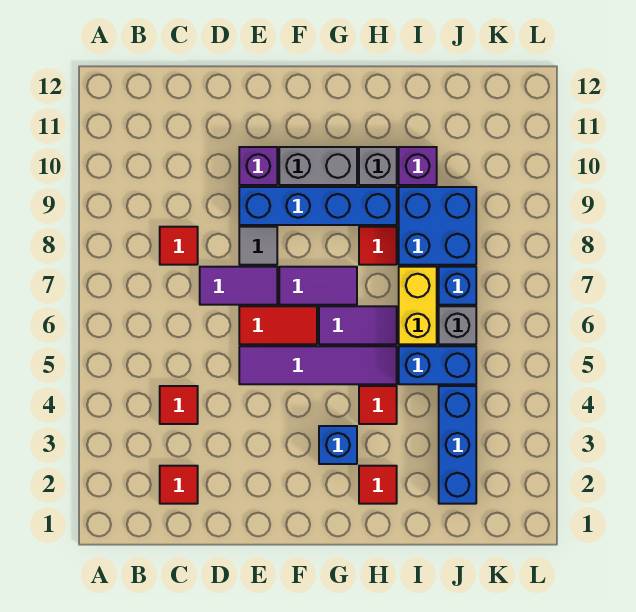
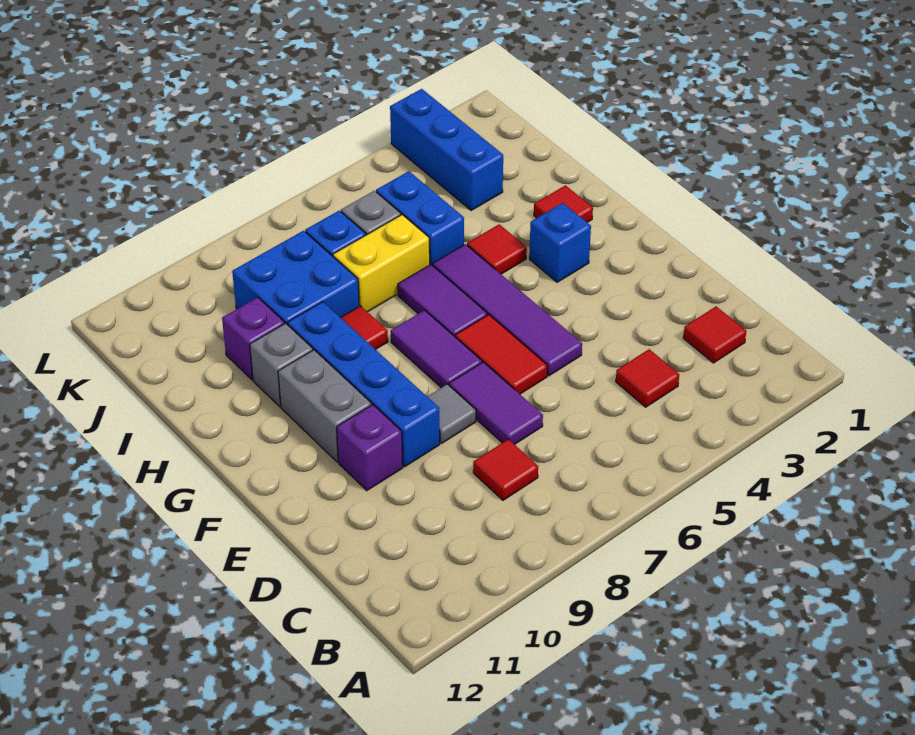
blue brick J2:J4 level 1 -> blue brick J3:L3 level 1

